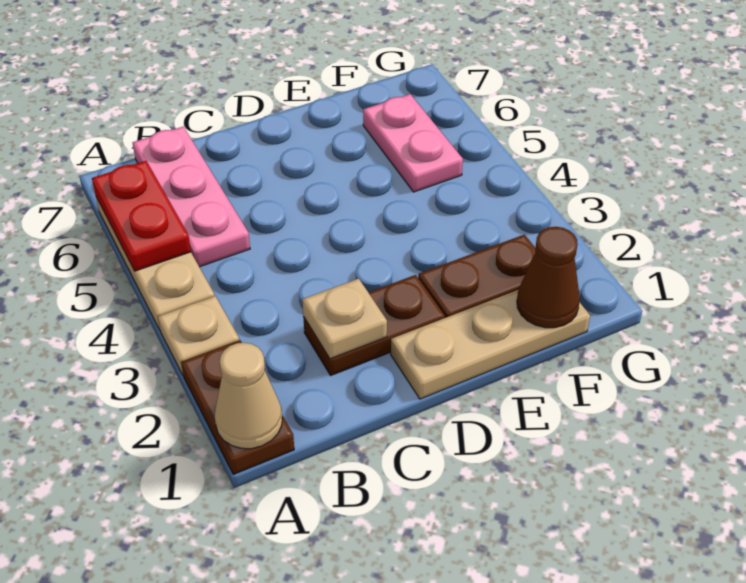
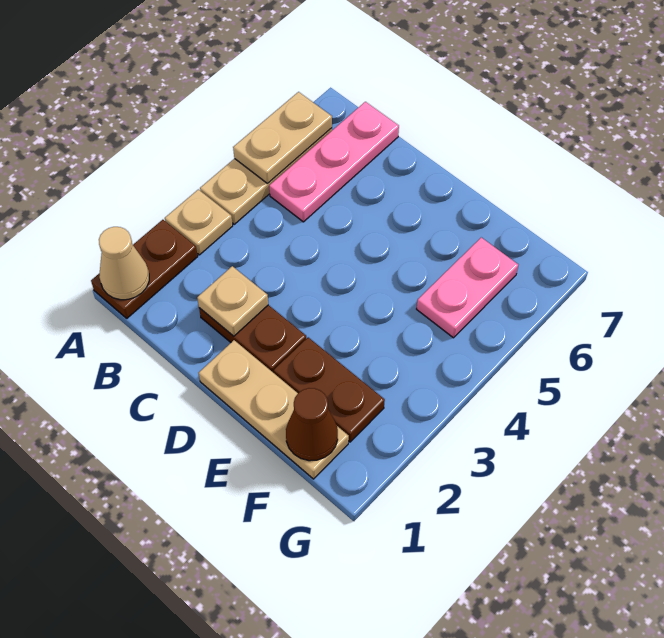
red plate A5:A6 level 2 -> tan plate A5:A6 level 2

